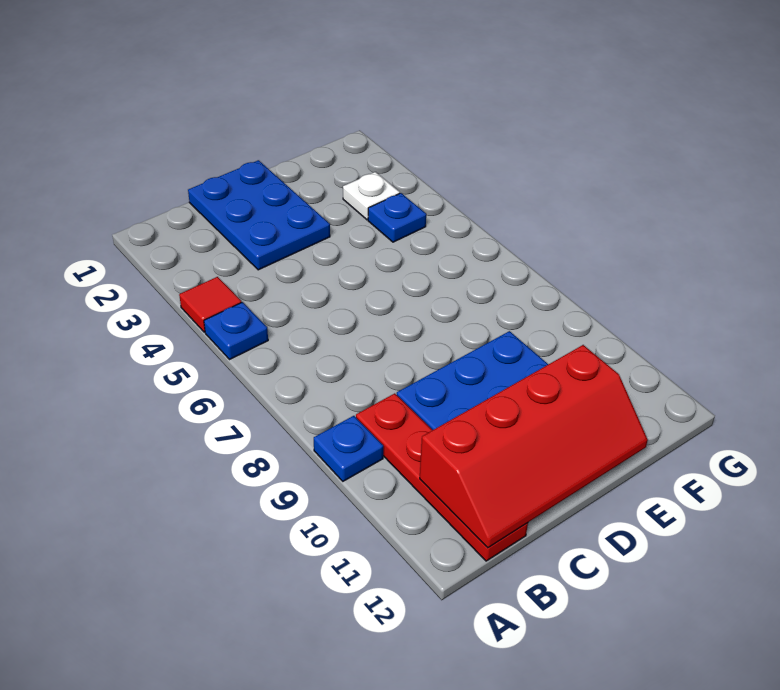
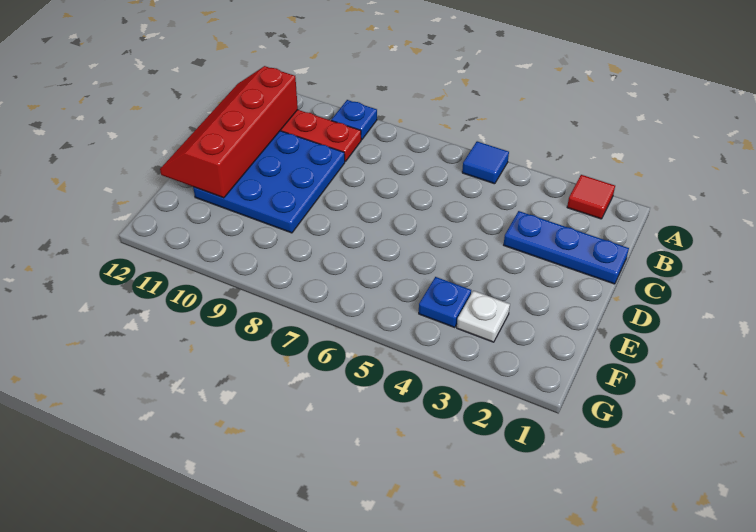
red tile A4 level 1 -> red tile A2 level 1
blue plate A5 level 1 -> blue tile A5 level 1
blue plate C1:D3 level 1 -> blue plate C1:C3 level 1

